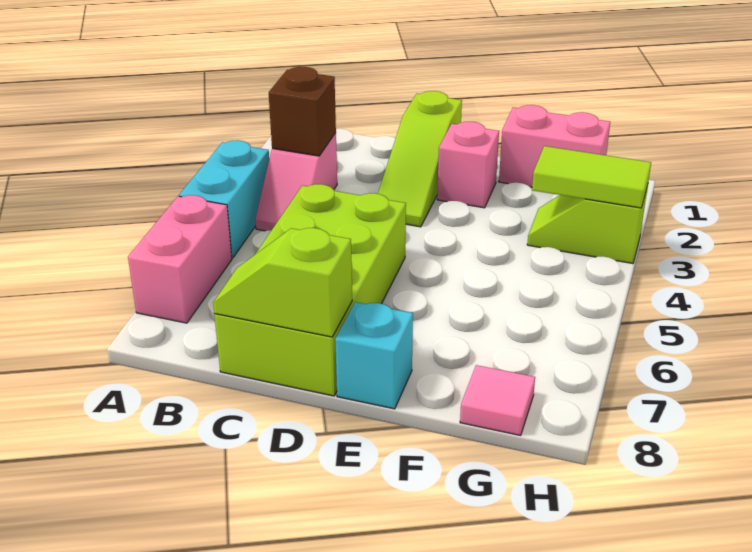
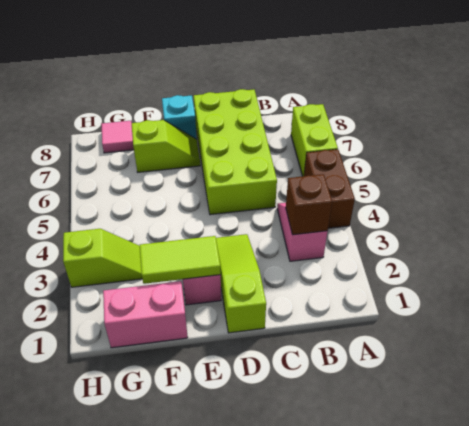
cyan brick A4:A5 level 1 -> brown brick A4:A5 level 1
pink brick A6:A7 level 1 -> lime brick A6:A7 level 1
lime slope C8:D8 level 2 top D -> lime slope E7:F7 level 1 top F
lime tile G3:H3 level 2 -> lime tile E2:F2 level 2

